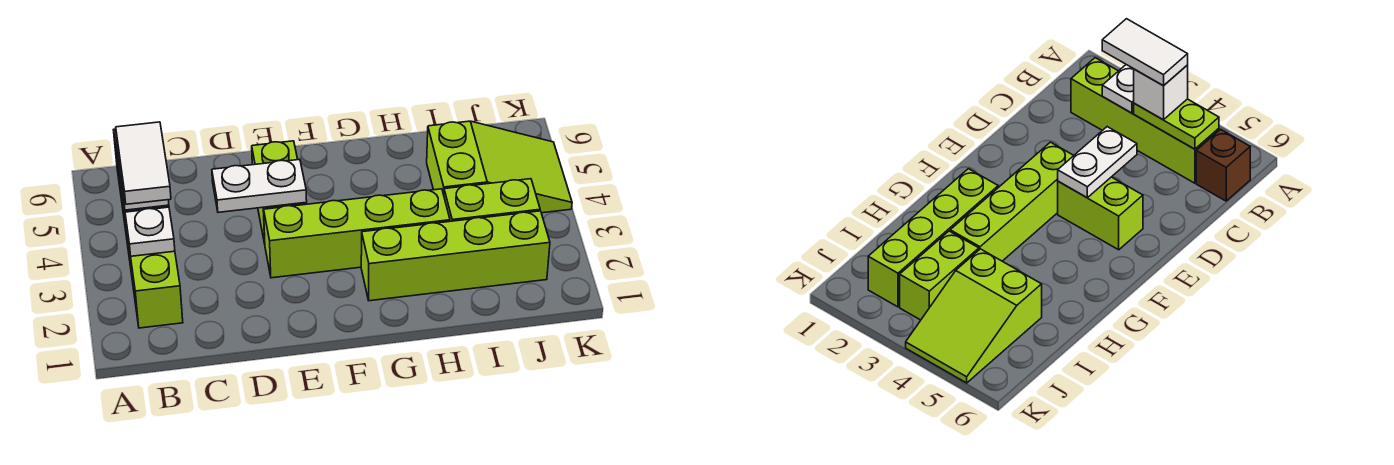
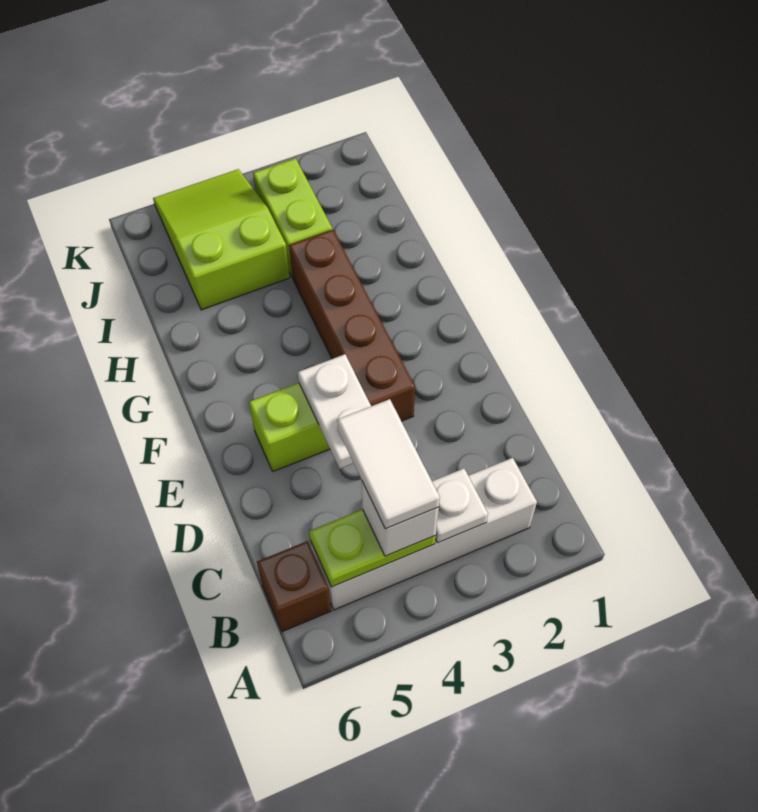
lime brick B2:B5 level 1 -> white brick B2:B5 level 1
white tile B3:B4 level 4 -> white tile B4:C4 level 4
lime brick E3:H3 level 1 -> brown brick E3:H3 level 1
lime brick G2:J2 level 1 -> none

